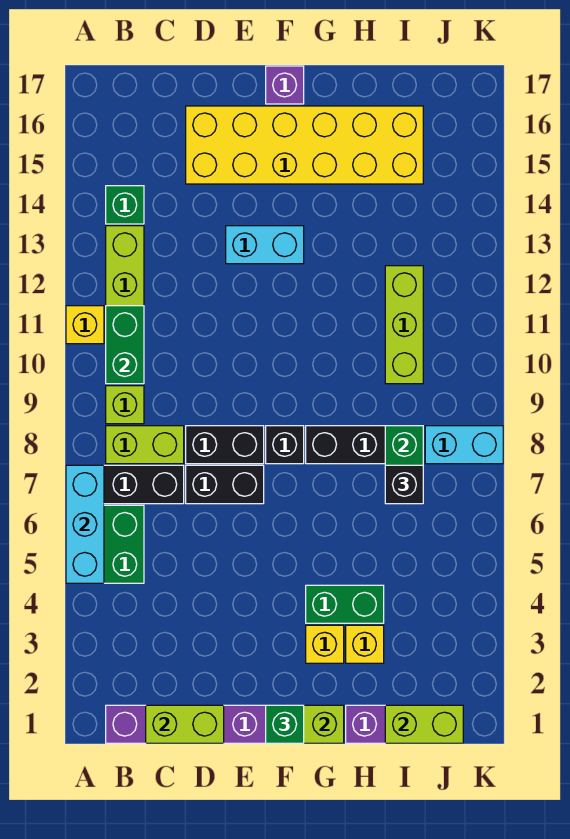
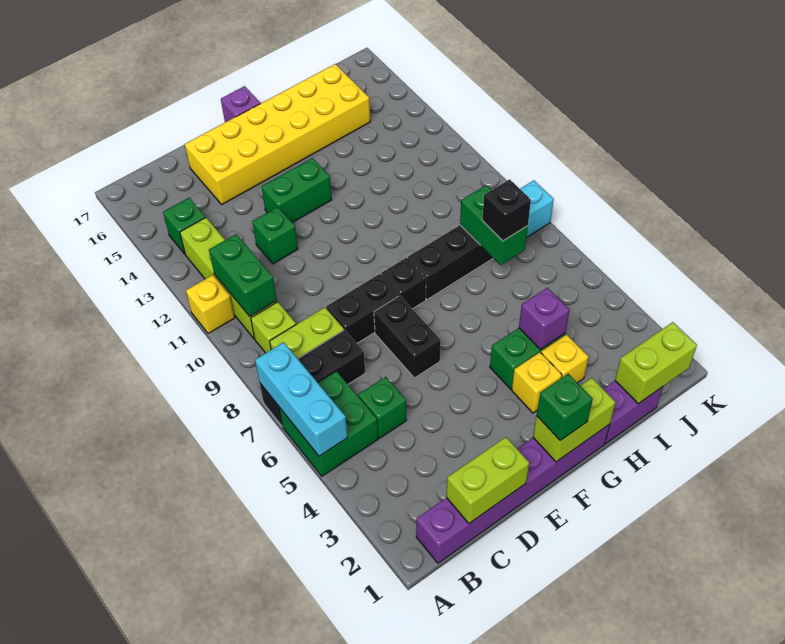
none -> green brick C5 level 1
black brick D7:E7 level 1 -> black brick E6:E7 level 1
none -> green brick D12 level 1
cyan brick E13:F13 level 1 -> green brick E13:F13 level 1
none -> purple brick H4 level 2
lime brick I10:I12 level 1 -> none

